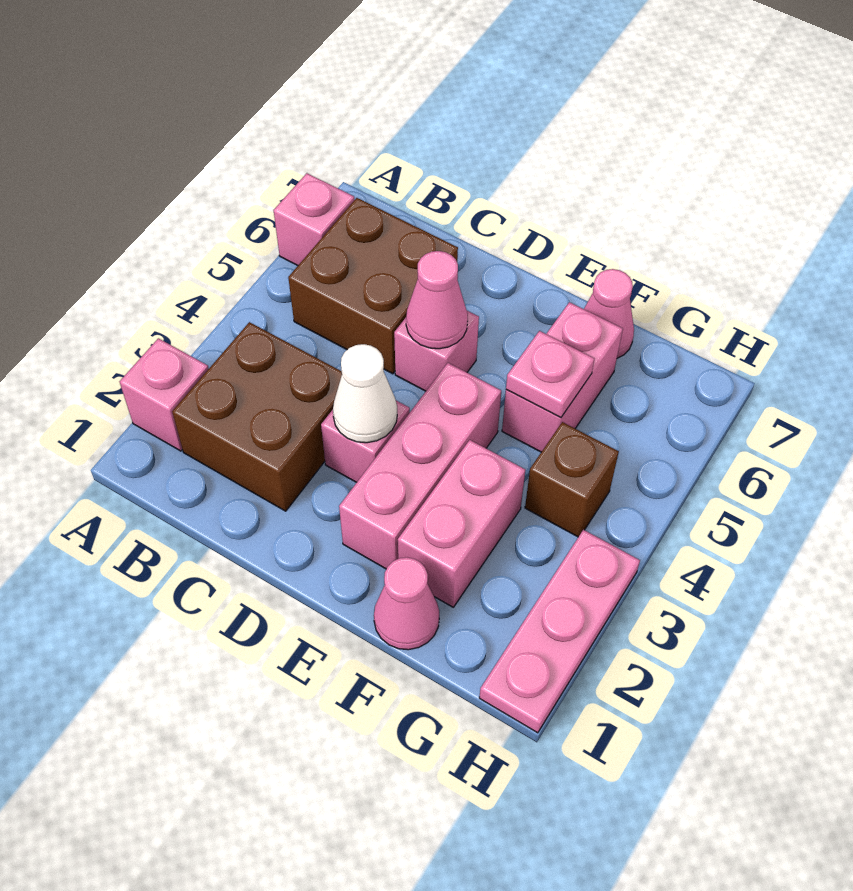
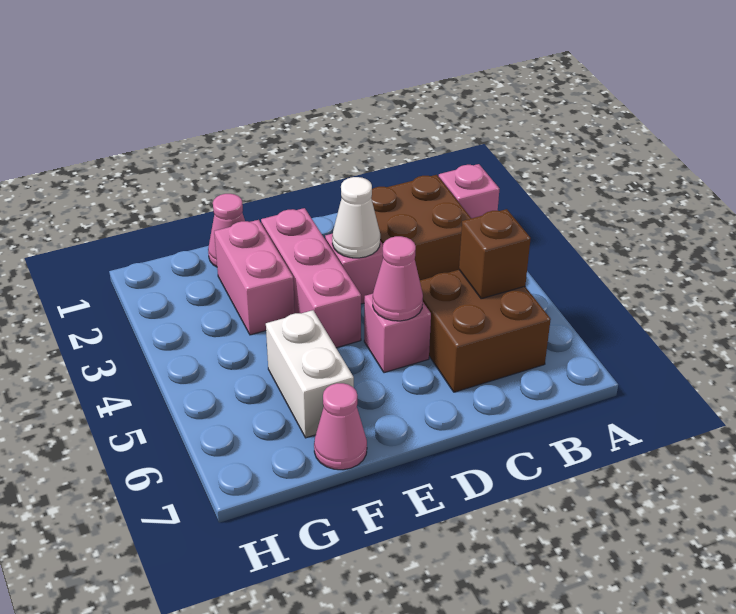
pink brick A6 level 1 -> none
pink brick F5:F6 level 1 -> white brick F5:F6 level 1
pink plate F5 level 2 -> none
brown brick G4 level 1 -> brown brick B5 level 2
pink plate H1:H3 level 1 -> none

